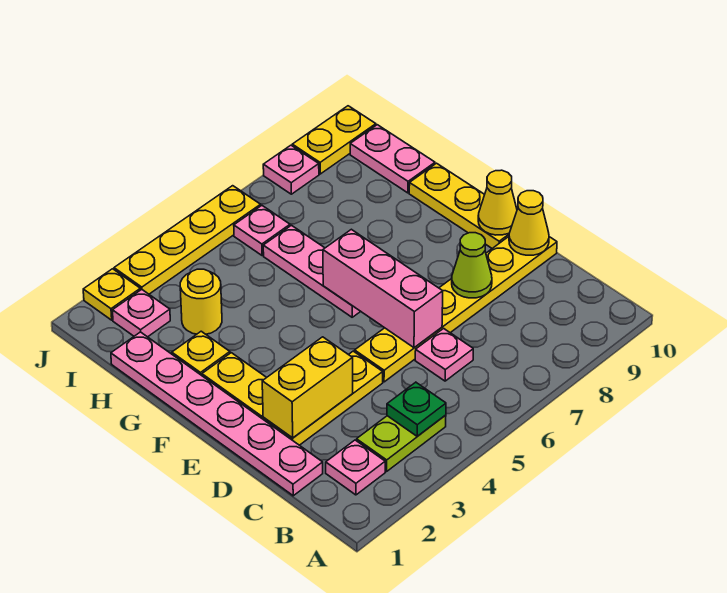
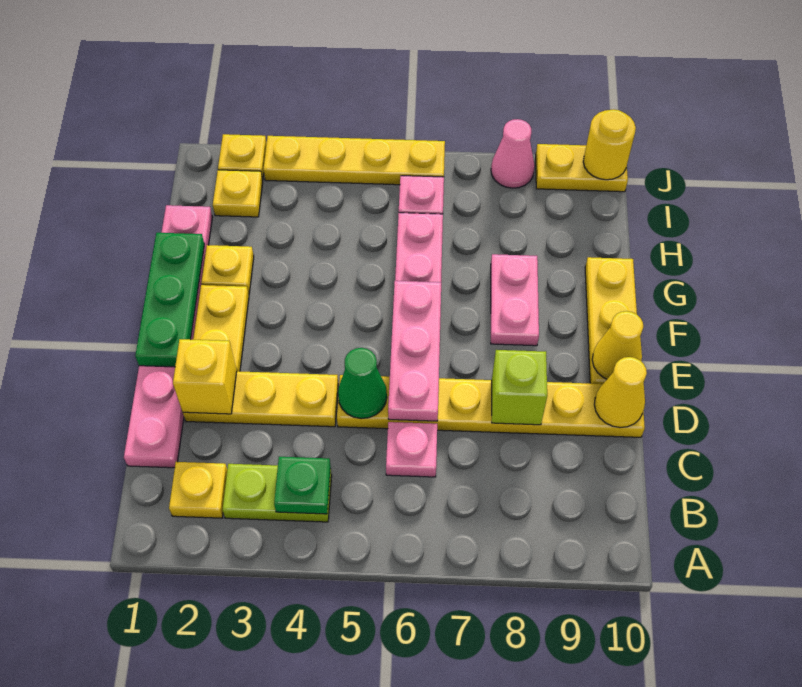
pink plate B2 level 1 -> yellow plate B2 level 1
yellow brick D2:D3 level 2 -> yellow brick D2 level 2
none -> green cone D5 level 2
pink brick D6:F6 level 2 -> pink plate D6:F6 level 2
lime cone D8 level 2 -> lime brick D8 level 2
none -> green plate E1:G1 level 2
yellow round brick H3 level 1 -> yellow round brick J10 level 2
pink plate H10:I10 level 1 -> pink plate F8:G8 level 1
pink plate I2 level 1 -> yellow plate I2 level 1
pink plate J8 level 1 -> pink cone J8 level 1

